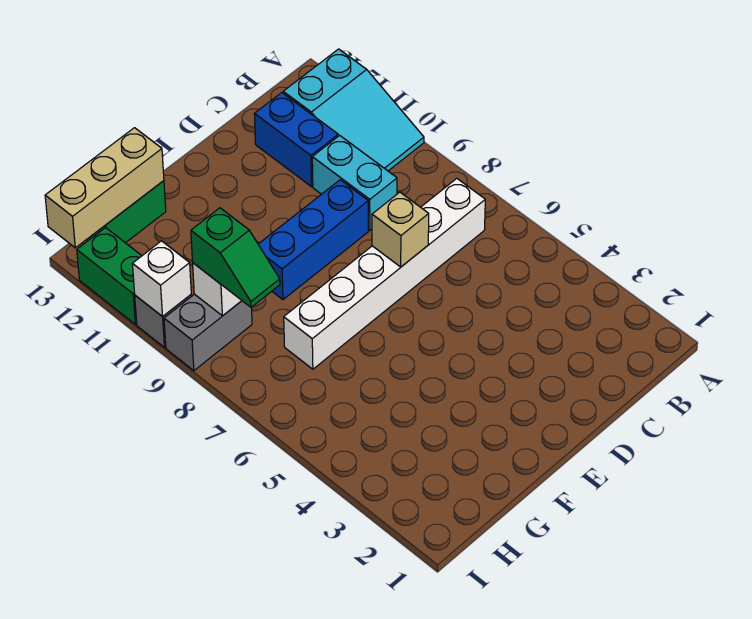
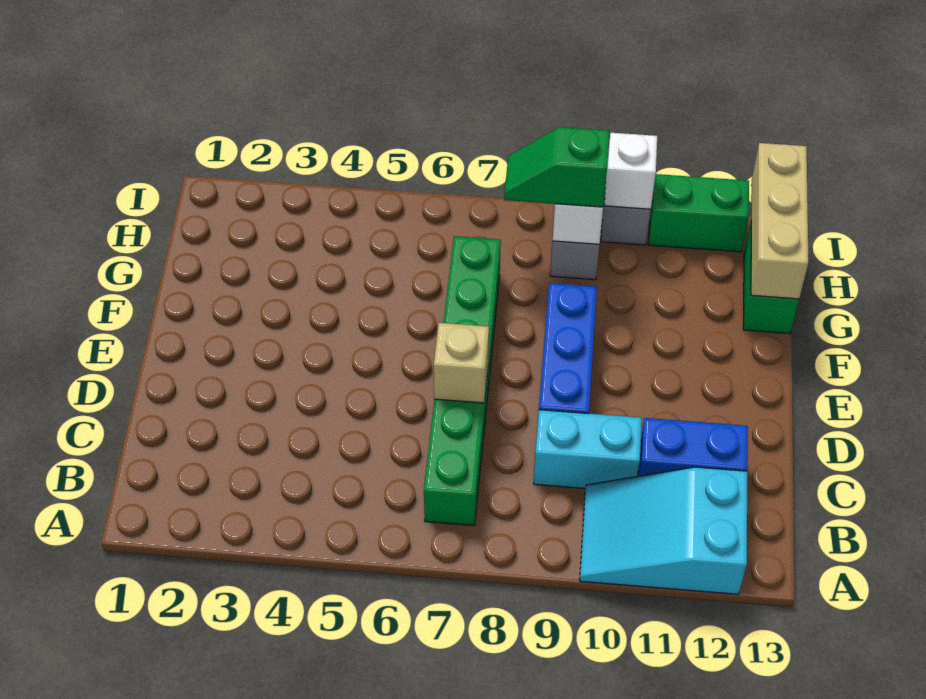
white brick B7:G7 level 1 -> green brick B7:G7 level 1

